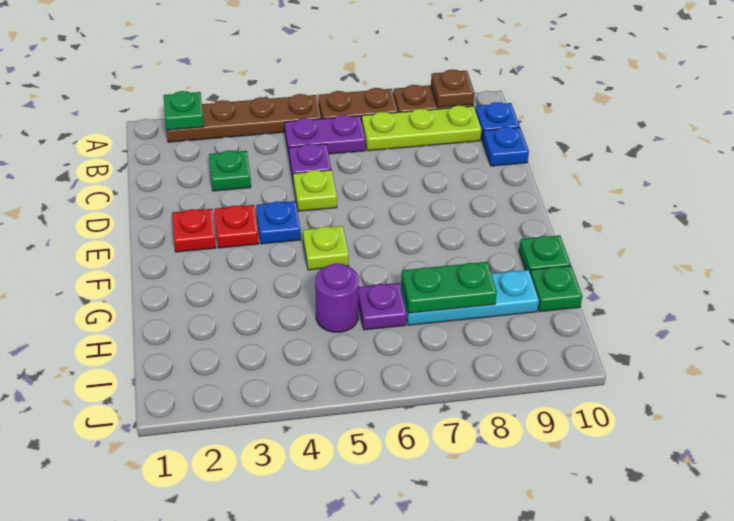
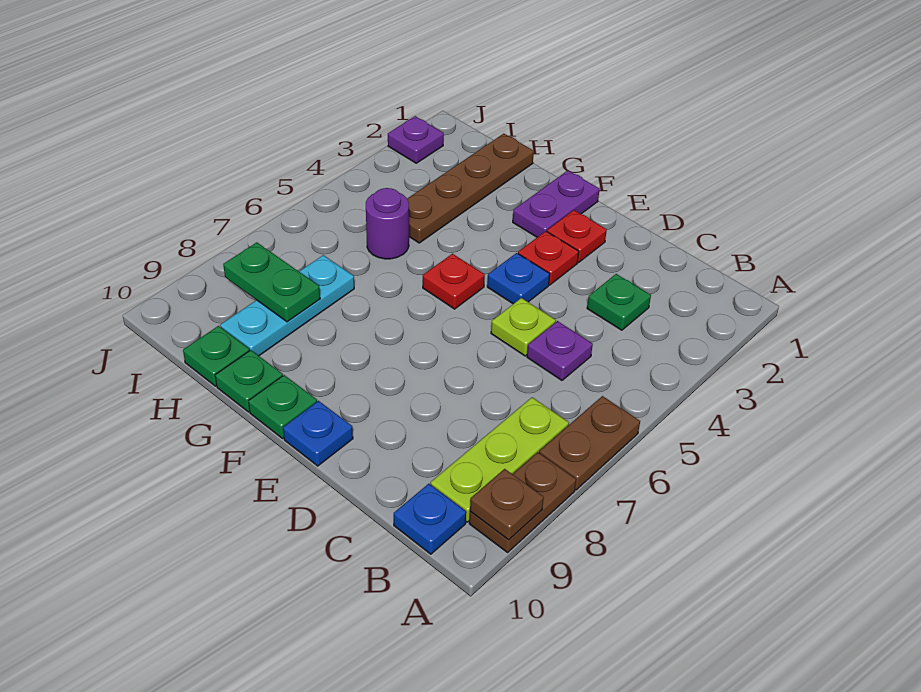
brown plate A2:A5 level 1 -> brown plate H1:H4 level 1
green plate A2 level 2 -> green plate F10 level 1
purple plate B5:B6 level 1 -> purple plate F1:F2 level 1
blue plate C10 level 1 -> blue plate E10 level 1
lime plate F5 level 1 -> red plate F5 level 1
purple plate H6 level 1 -> purple plate J2 level 1
green plate H7:H8 level 2 -> green plate H8:I8 level 2

